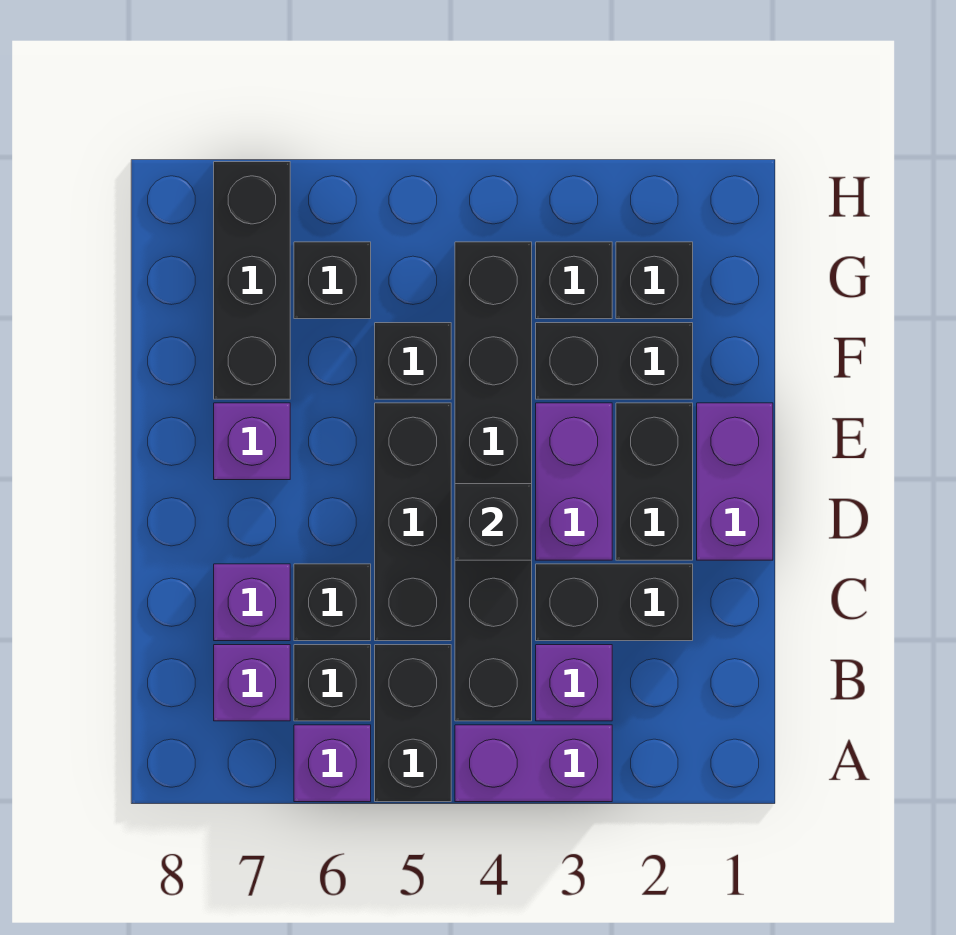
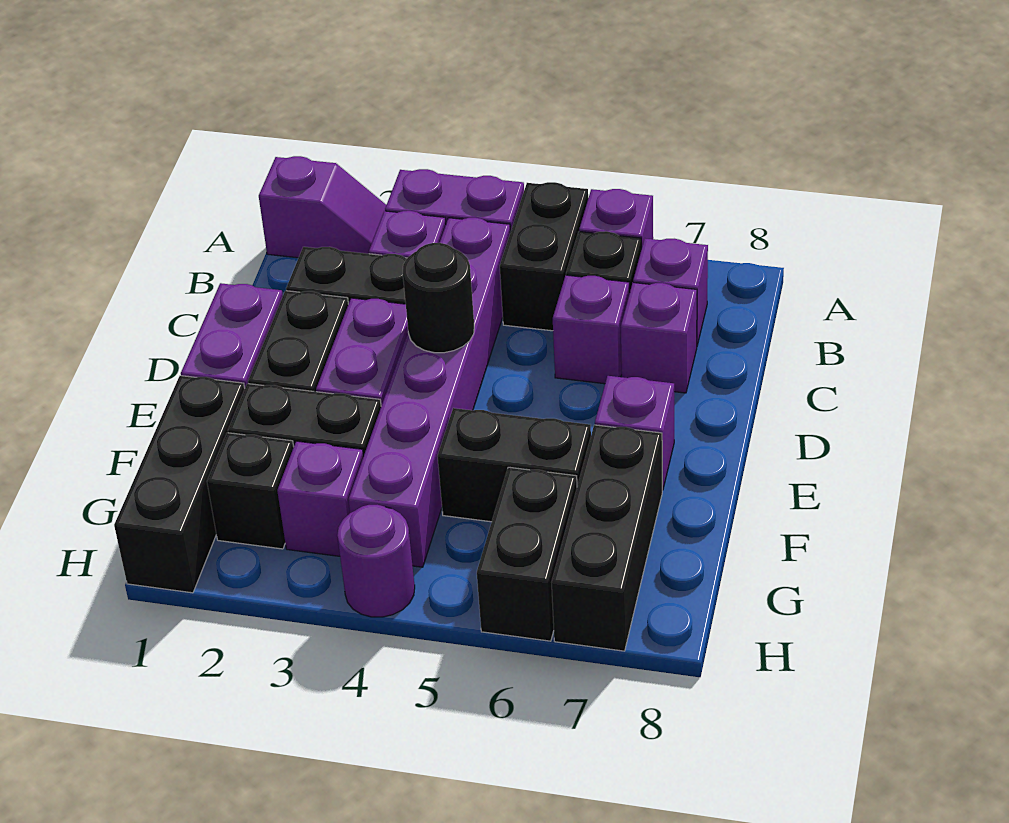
none -> purple slope A1:A2 level 1 top 1
black brick B4:G4 level 1 -> purple brick B4:G4 level 1
black brick C5:E5 level 1 -> black brick F1:H1 level 1
black brick C6 level 1 -> purple brick C6 level 1
black brick D4 level 2 -> black round brick D4 level 2
black brick F5 level 1 -> black brick F5:F6 level 1
black brick G3 level 1 -> purple brick G3 level 1
black brick G6 level 1 -> black brick G6:H6 level 1
none -> purple round brick H4 level 1

